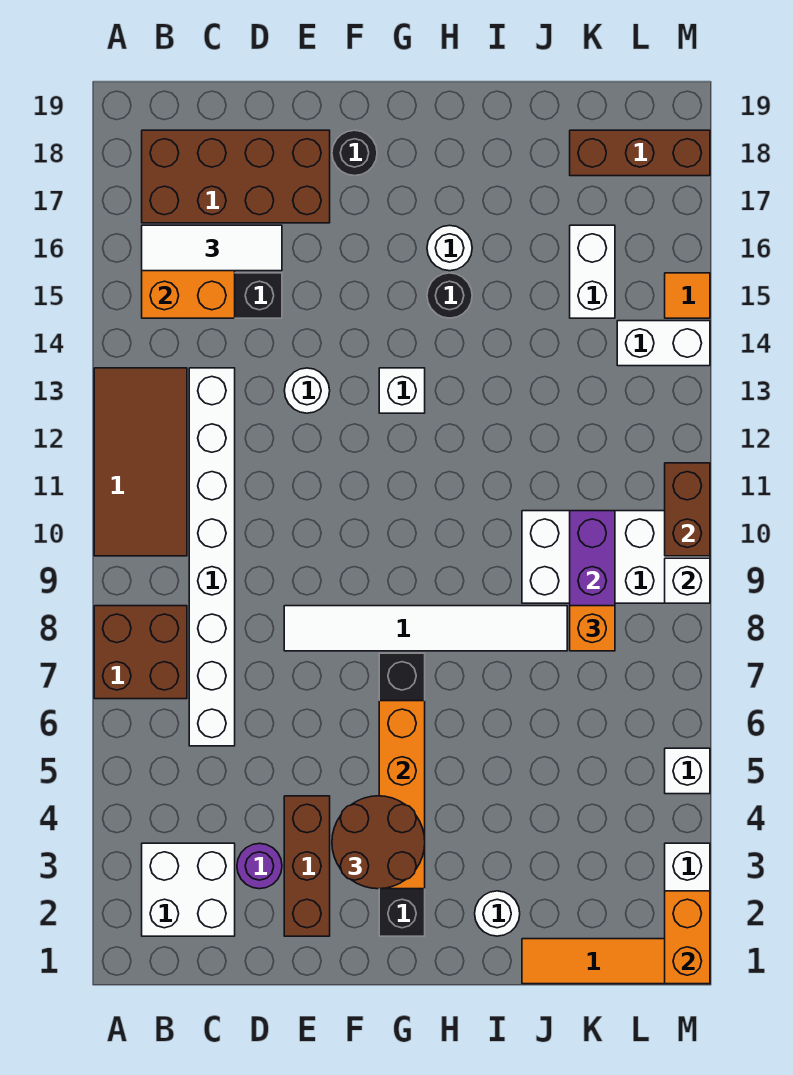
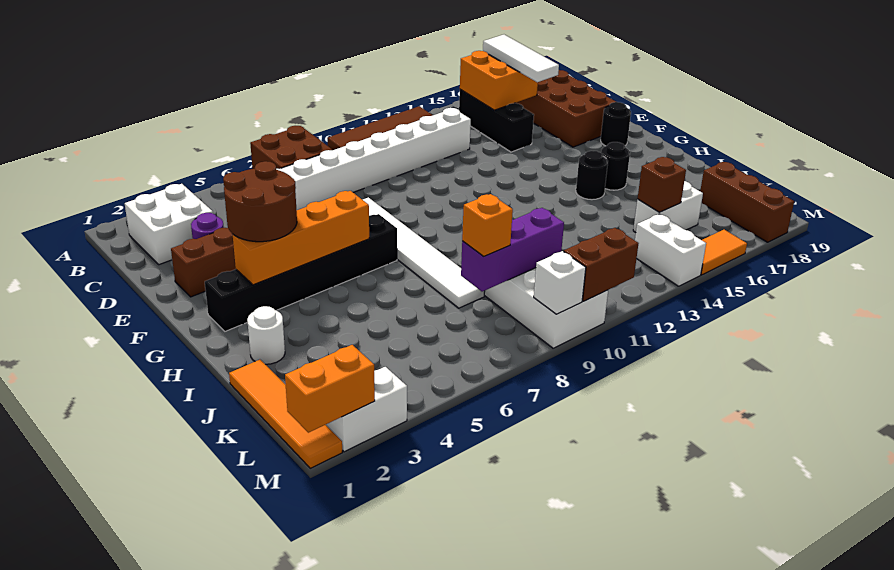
white round brick E13 level 1 -> none
white brick G13 level 1 -> none
white round brick H16 level 1 -> black round brick H16 level 1
none -> brown brick K15 level 2
white brick M5 level 1 -> none
orange tile M15 level 1 -> orange tile M15:M16 level 1

